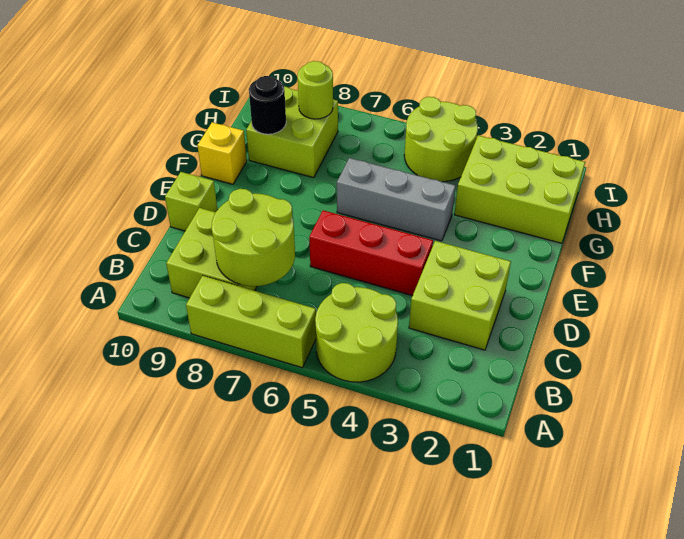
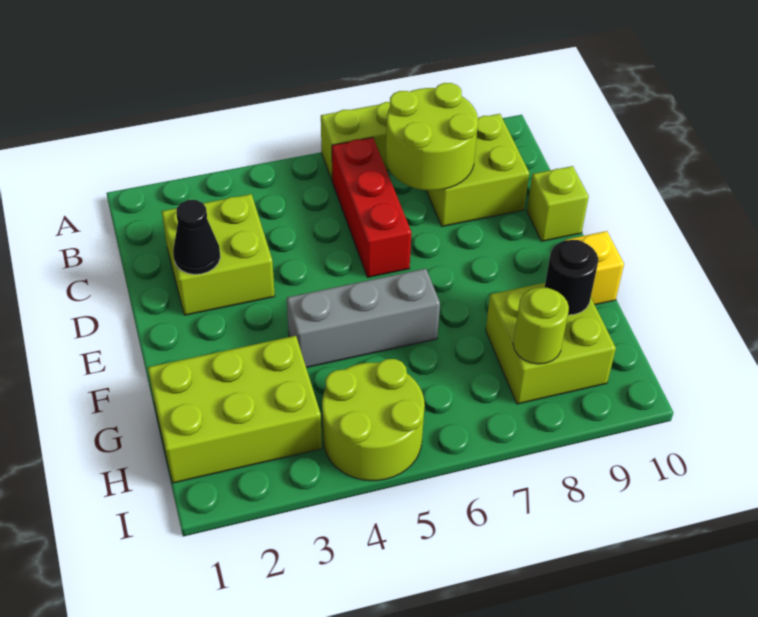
lime round brick A4:B5 level 1 -> none
none -> black cone D2 level 2
red brick D4:D6 level 1 -> red brick B6:D6 level 1

